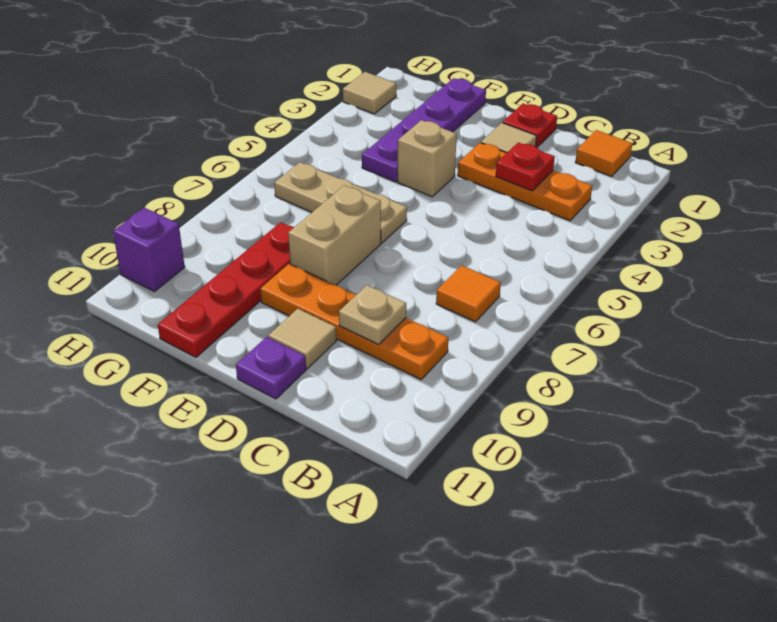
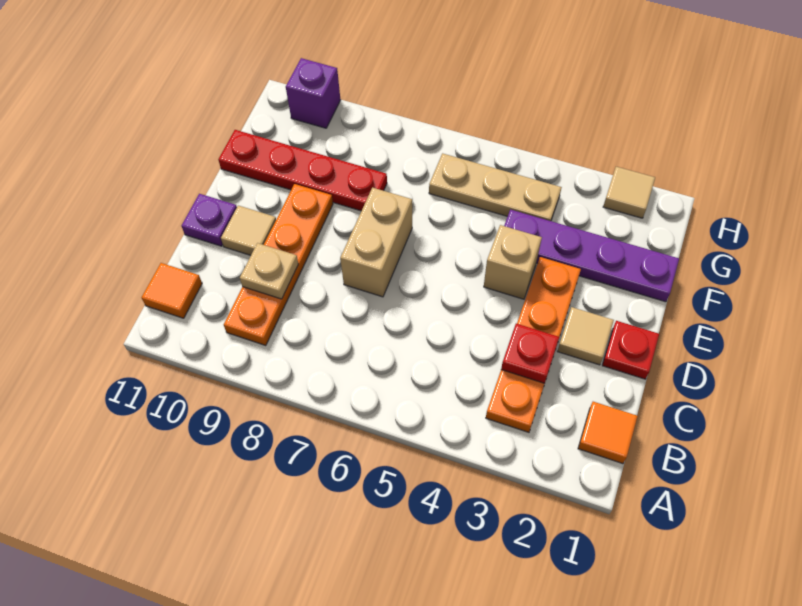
orange plate B3:D3 level 1 -> orange plate B3:E3 level 1
orange tile B7 level 1 -> orange tile B11 level 1
tan plate E6:G6 level 1 -> tan plate G4:G6 level 1
tan brick E7:E8 level 1 -> tan brick D7:E7 level 1

